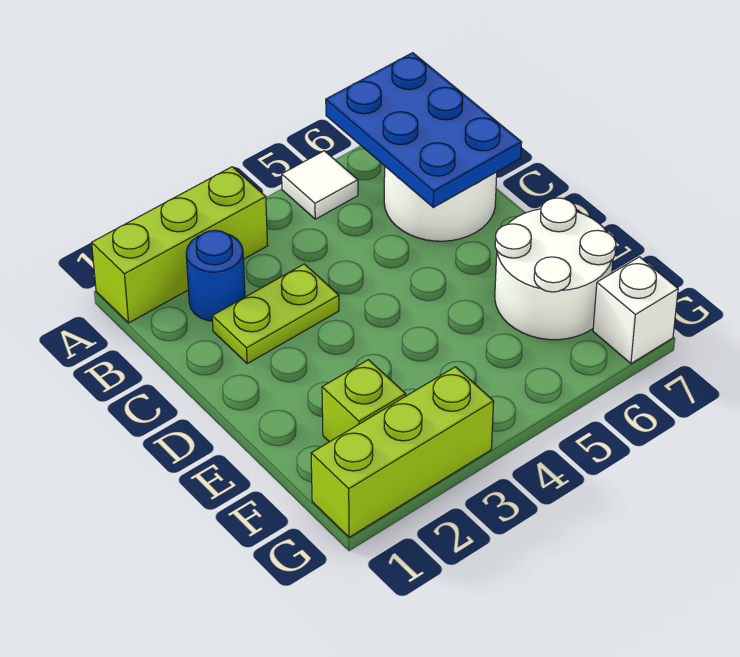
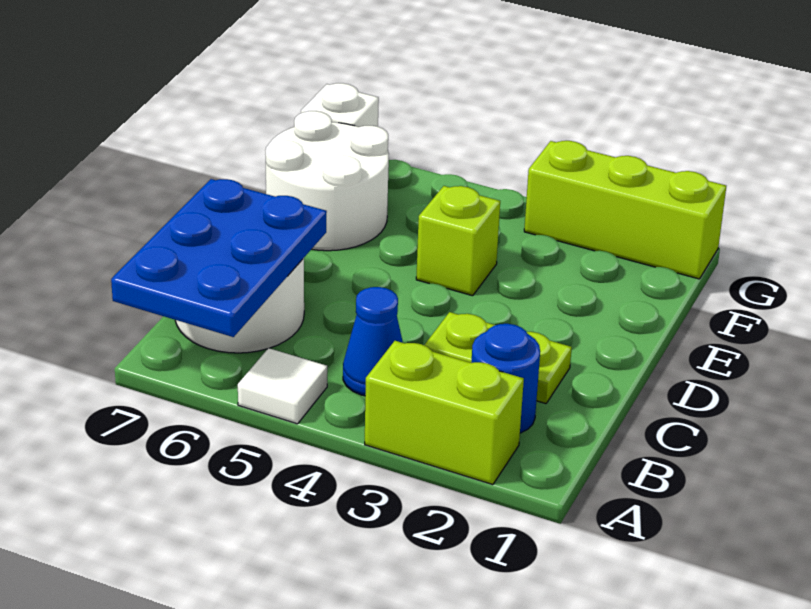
lime brick A1:A3 level 1 -> lime brick A2:A3 level 1
none -> blue cone B4 level 1
lime brick F2 level 1 -> lime brick E4 level 1

